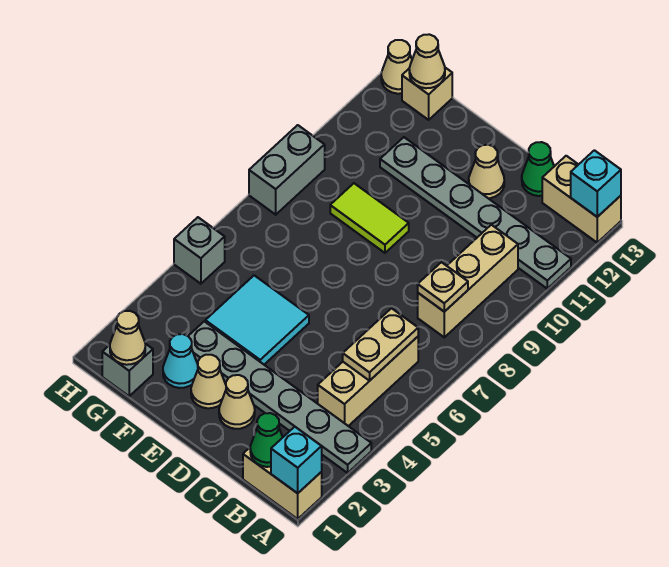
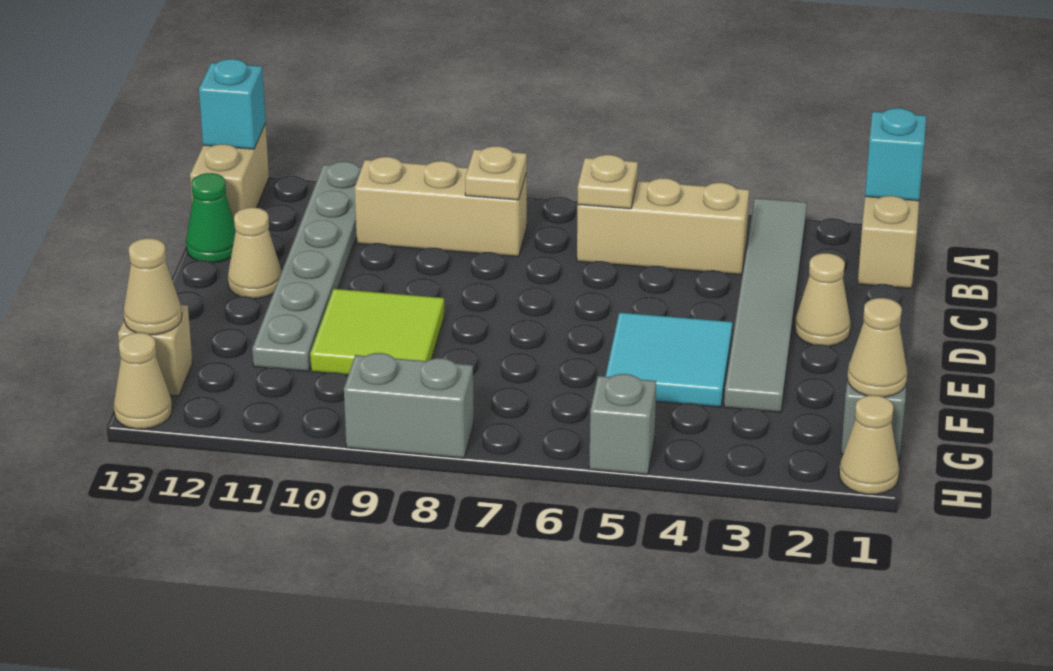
grey plate A3:F3 level 1 -> grey tile A3:F3 level 1
green cone B1 level 2 -> none
tan plate B5:B6 level 2 -> tan plate B6 level 2
tan cone E2 level 1 -> tan cone H1 level 1
lime tile E9:F9 level 1 -> lime tile E9:F10 level 1
cyan cone F2 level 1 -> none

